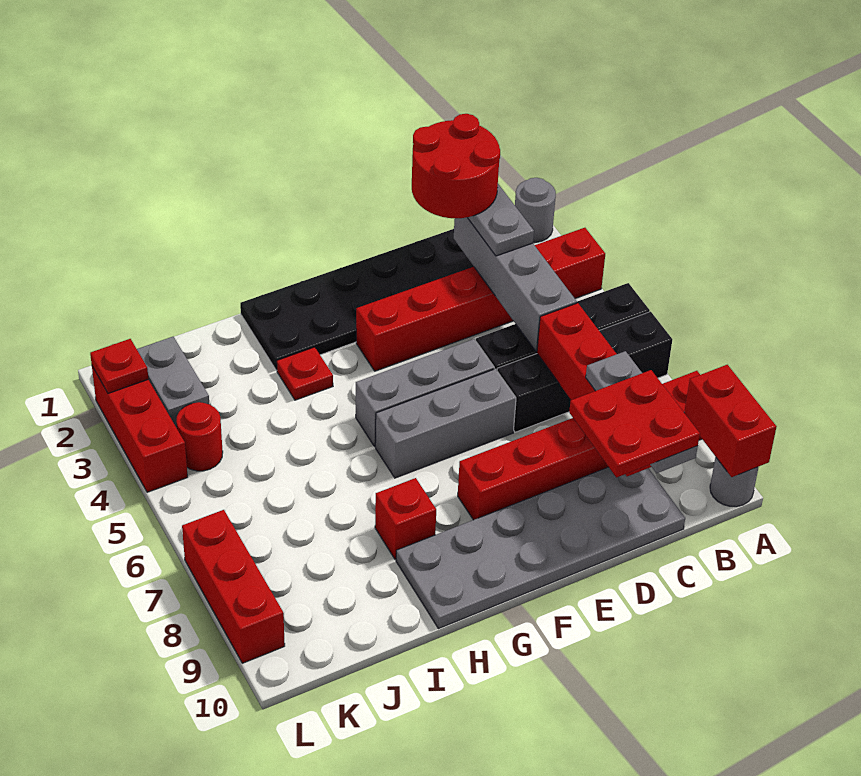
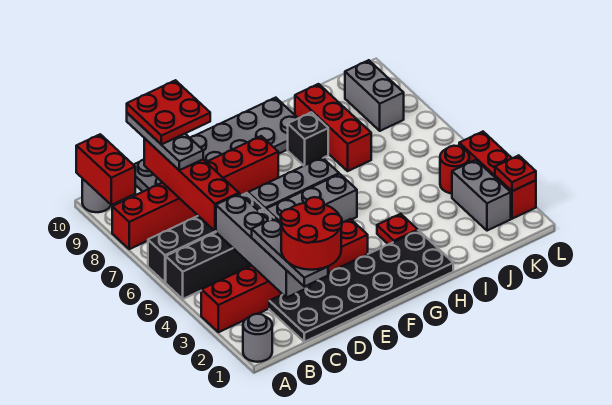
red brick H8 level 1 -> black brick H8 level 1
none -> grey brick K8:K9 level 1
red brick L7:L9 level 1 -> red brick I7:I9 level 1

